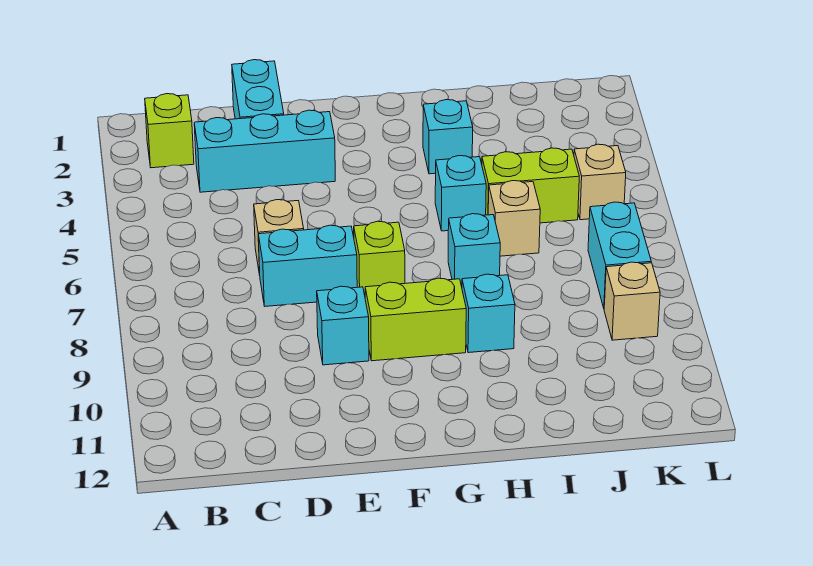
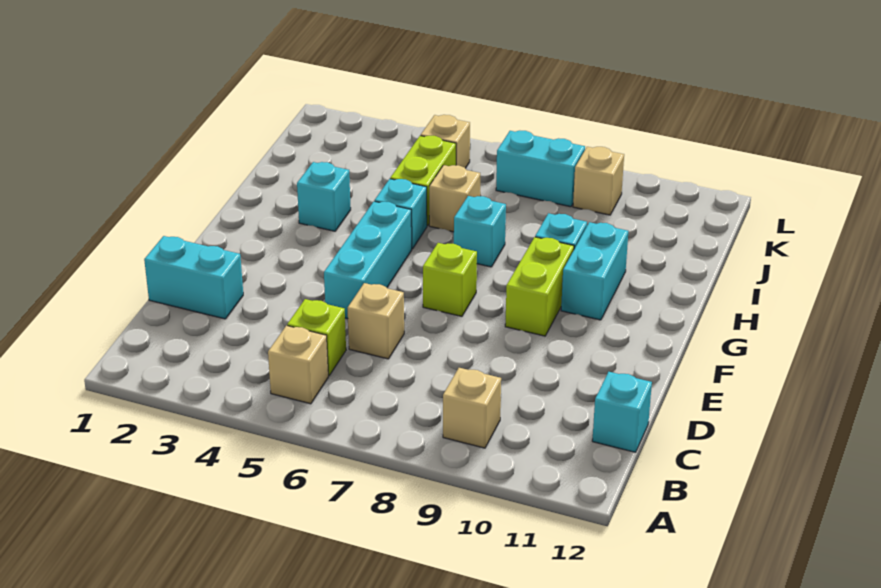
lime brick B2 level 1 -> lime brick C5 level 1
none -> tan brick B5 level 1
none -> tan brick B9 level 1
cyan brick C3:E3 level 1 -> cyan brick E5:G5 level 1
cyan brick D7:E7 level 1 -> cyan brick G10:H10 level 1
cyan brick E9 level 1 -> cyan brick C12 level 1

